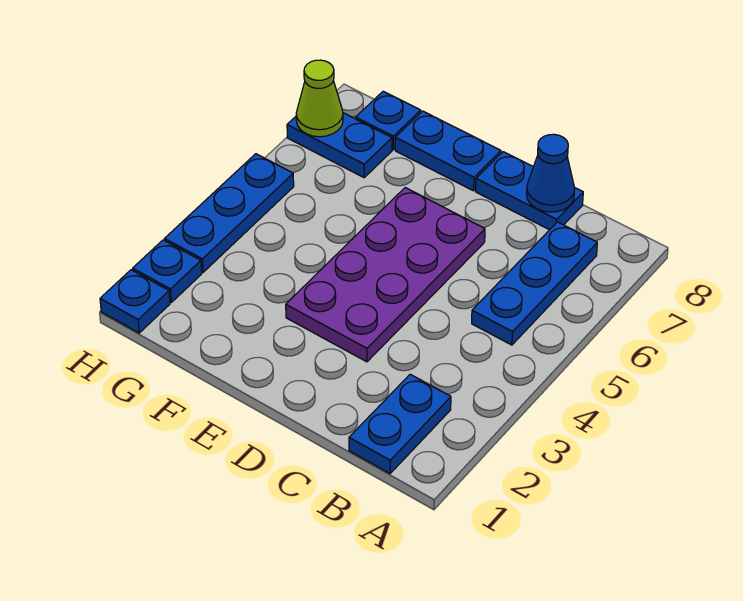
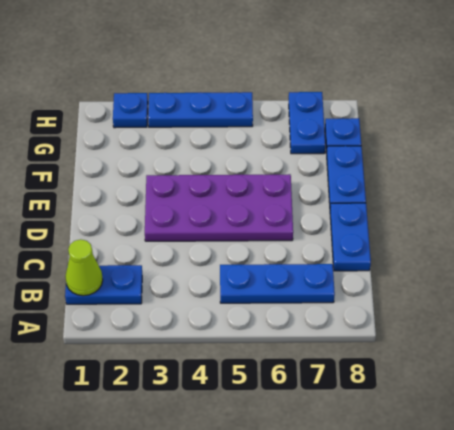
blue cone C8 level 2 -> none
blue plate H1 level 1 -> none
lime cone H7 level 2 -> lime cone B1 level 2

